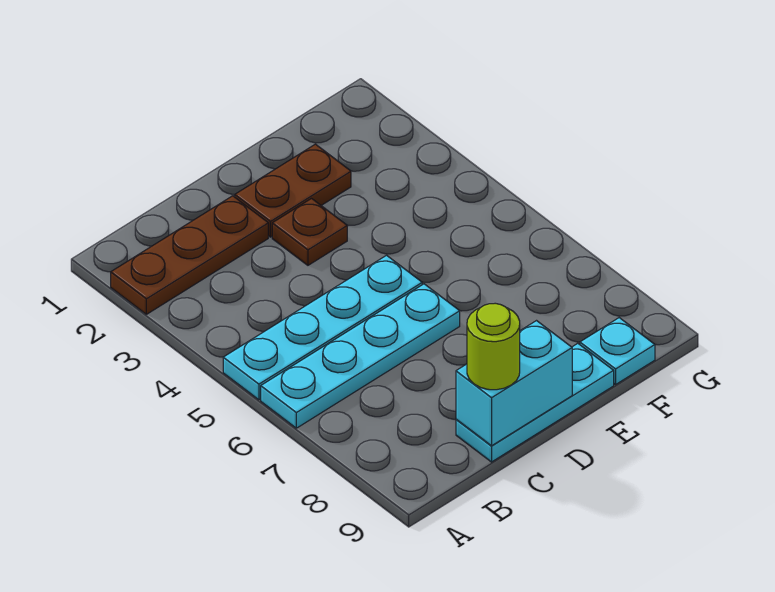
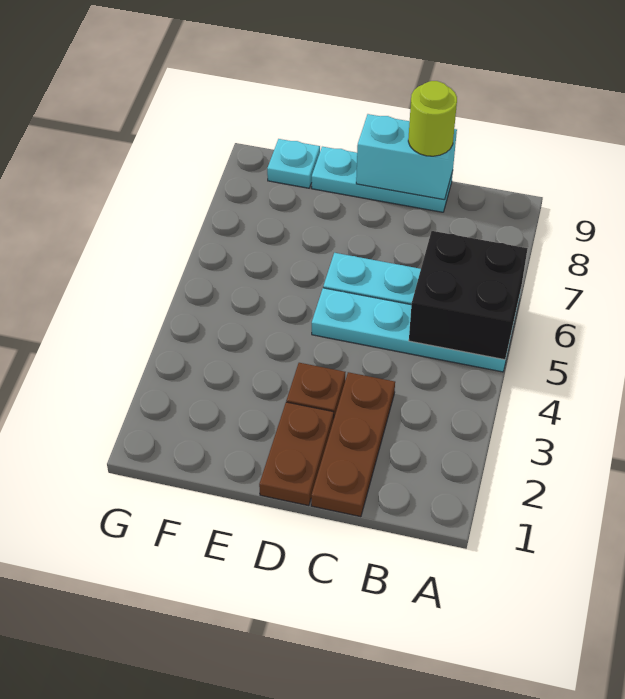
brown plate A2:C2 level 1 -> brown plate C1:C3 level 1
none -> black brick A5:B6 level 2
brown plate D2:E2 level 1 -> brown plate D1:D2 level 1

